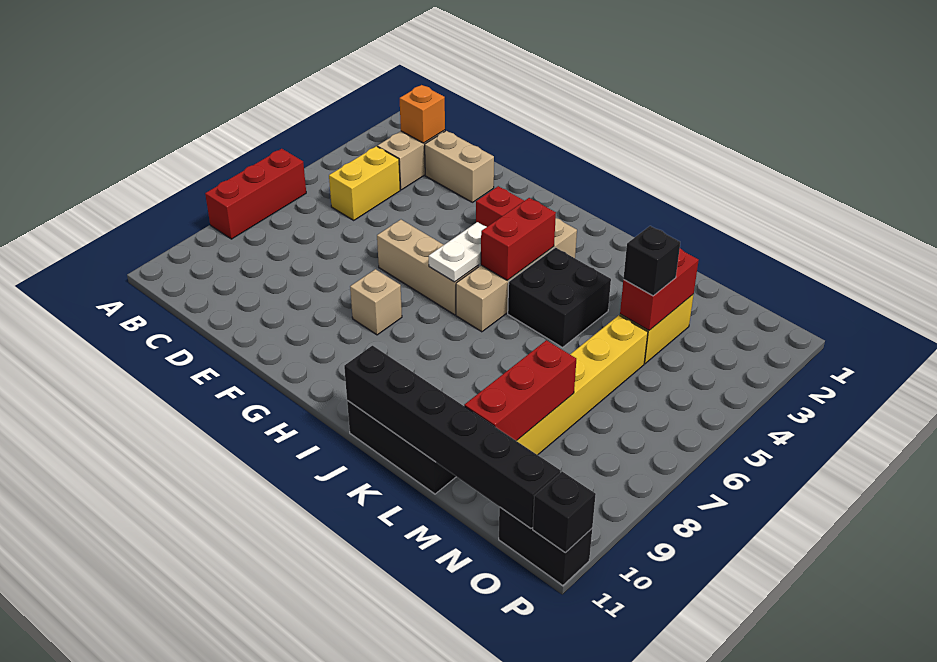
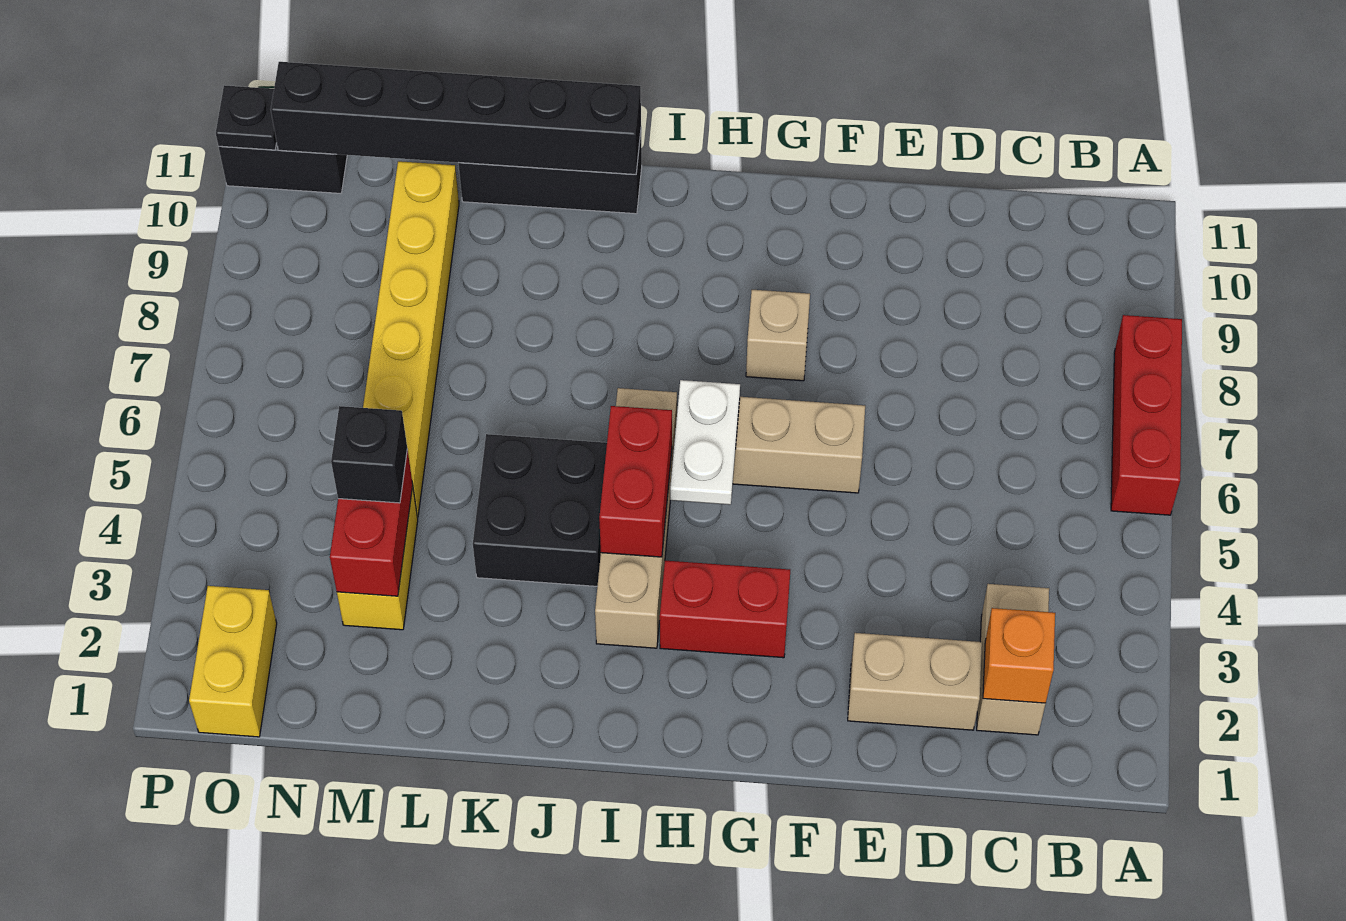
yellow brick C4:C5 level 1 -> yellow brick O1:O2 level 1
red brick M8:M10 level 2 -> none
black brick P11 level 2 -> black plate P11 level 2

